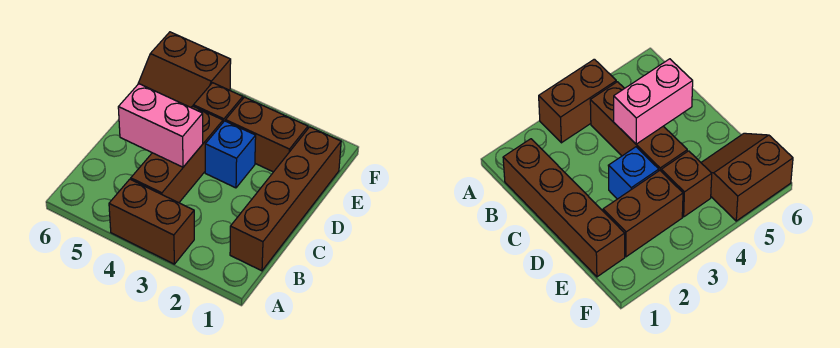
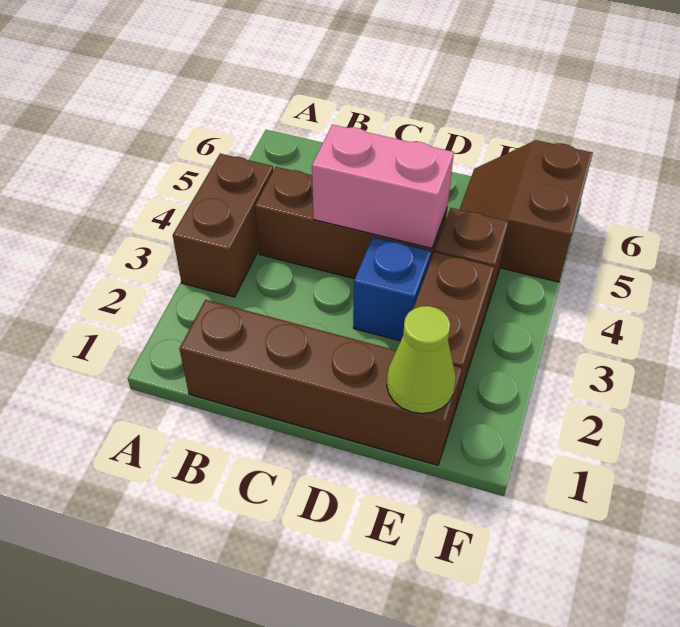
pink brick C4:C5 level 2 -> pink brick C4:D4 level 2
none -> lime cone E1 level 2

